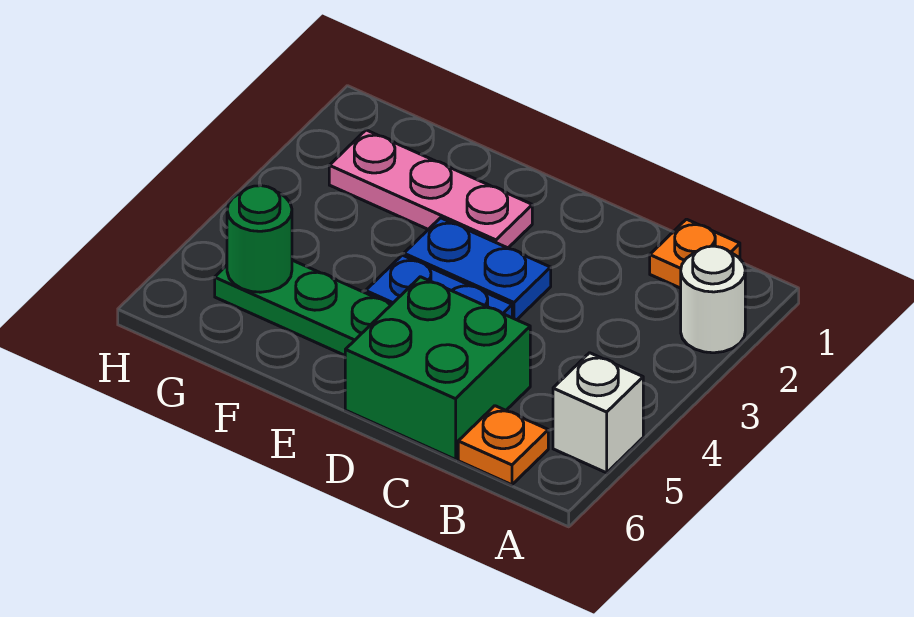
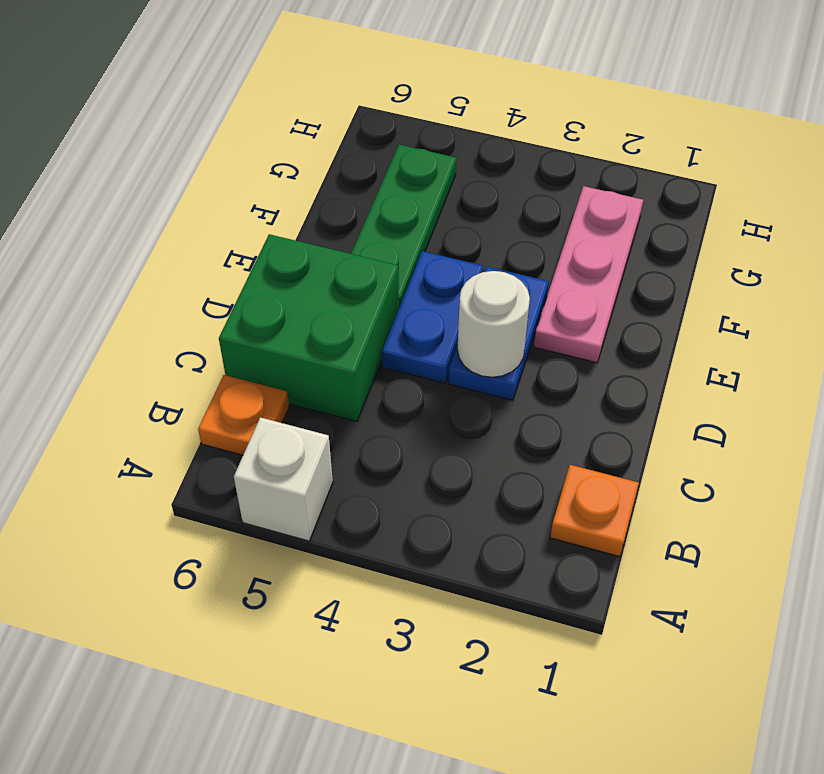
white round brick A2 level 1 -> white round brick D3 level 2
green round brick G5 level 2 -> none

